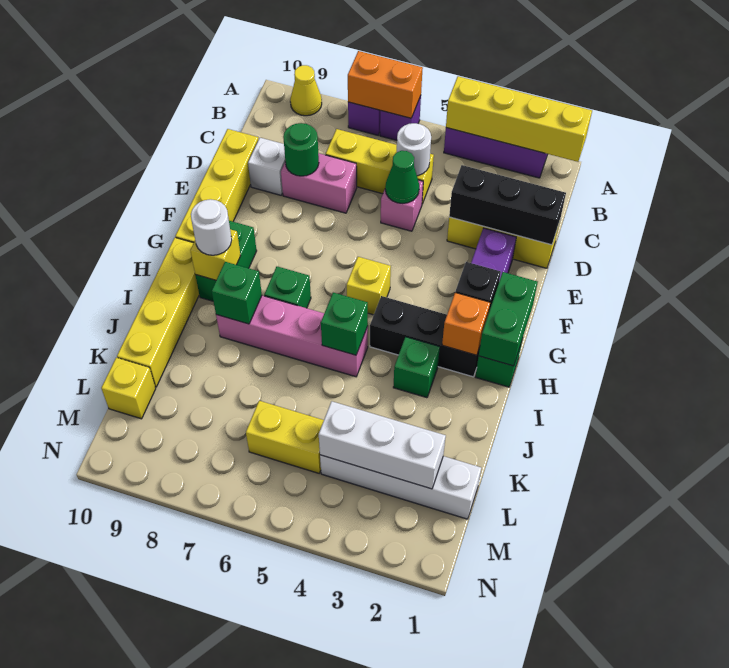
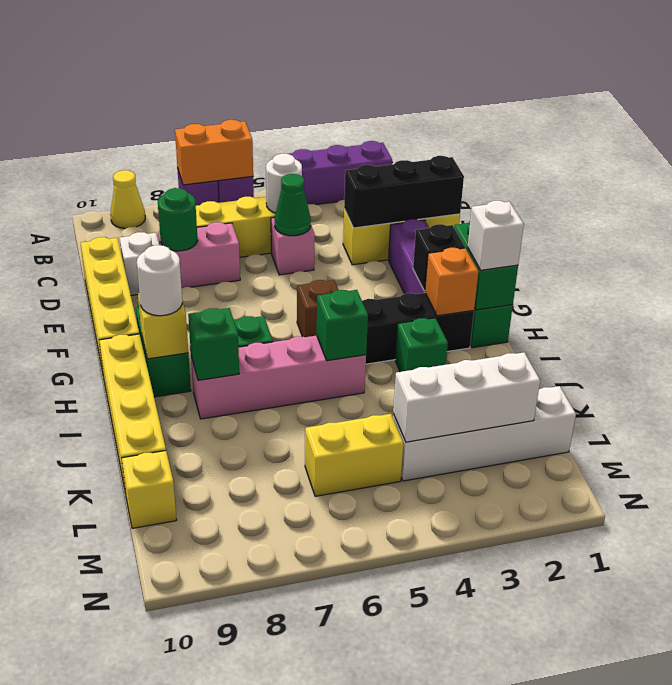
yellow brick A1:A4 level 2 -> none
yellow brick G5 level 1 -> brown brick G5 level 1
none -> white brick H1 level 3

